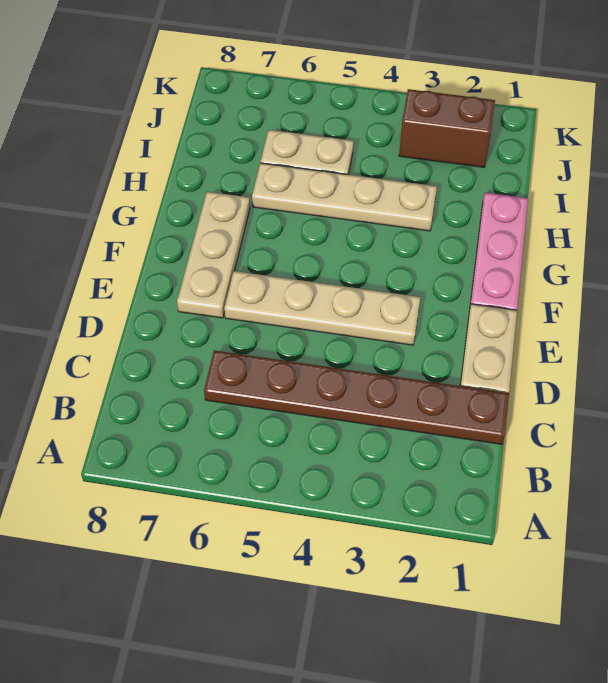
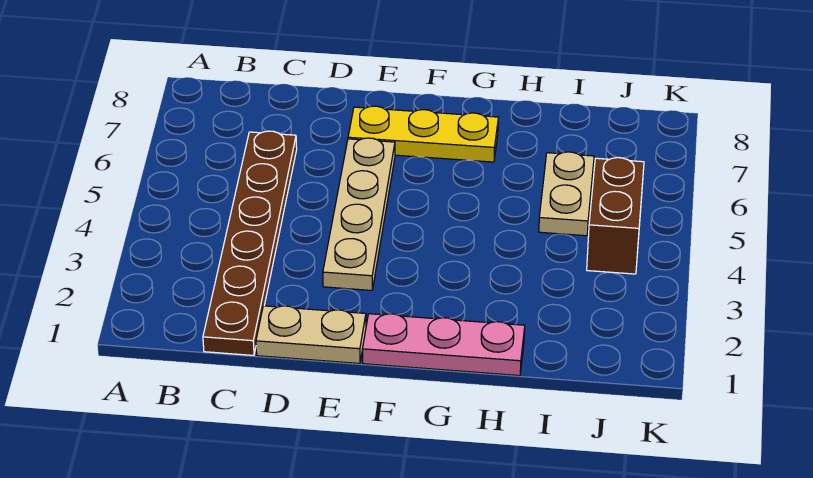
tan plate E7:G7 level 1 -> yellow plate E7:G7 level 1
tan plate H3:H6 level 1 -> none
brown brick J2:J3 level 1 -> brown brick J4:J5 level 1

